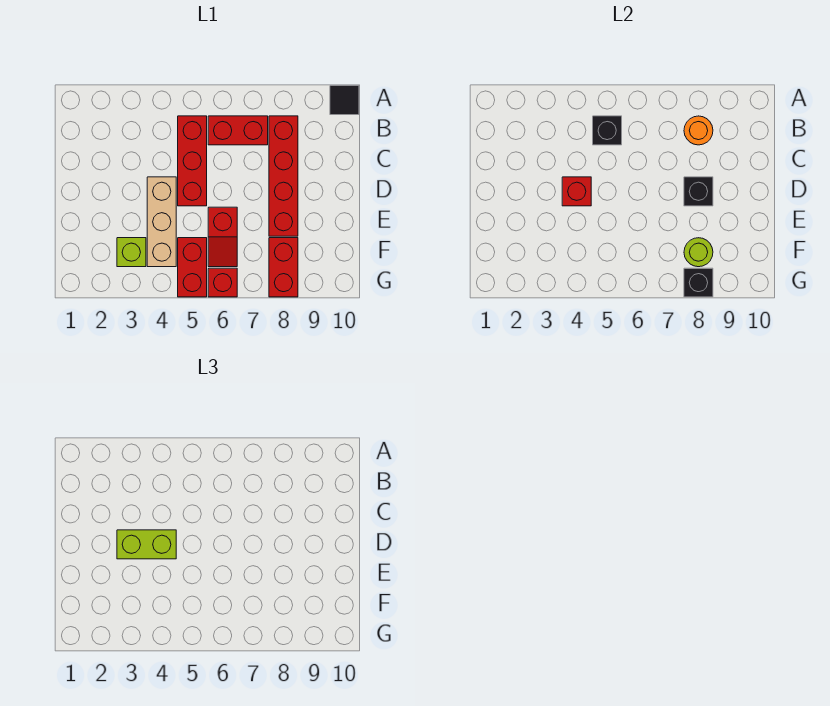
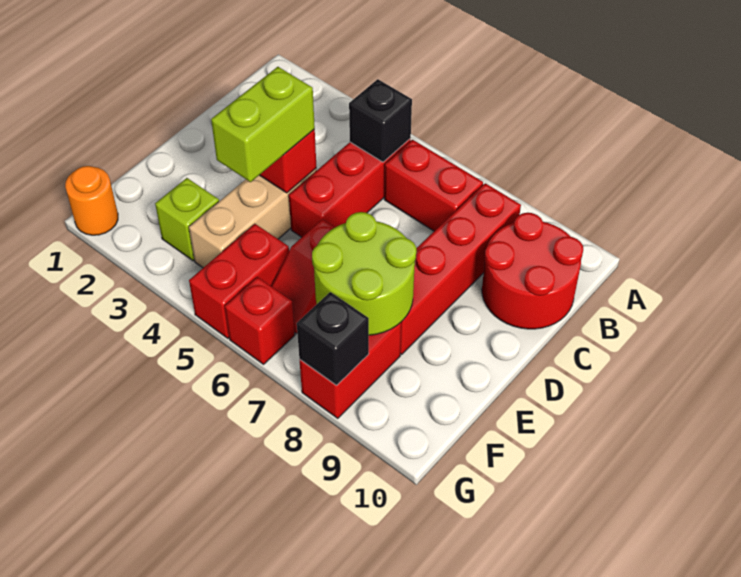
black tile A10 level 1 -> none
orange round brick B8 level 2 -> orange round brick G1 level 1
none -> red round brick B9:C10 level 1
lime brick D3:D4 level 3 -> lime brick D4:E4 level 3
black brick D8 level 2 -> none
lime round brick F8 level 2 -> lime round brick E7:F8 level 2

